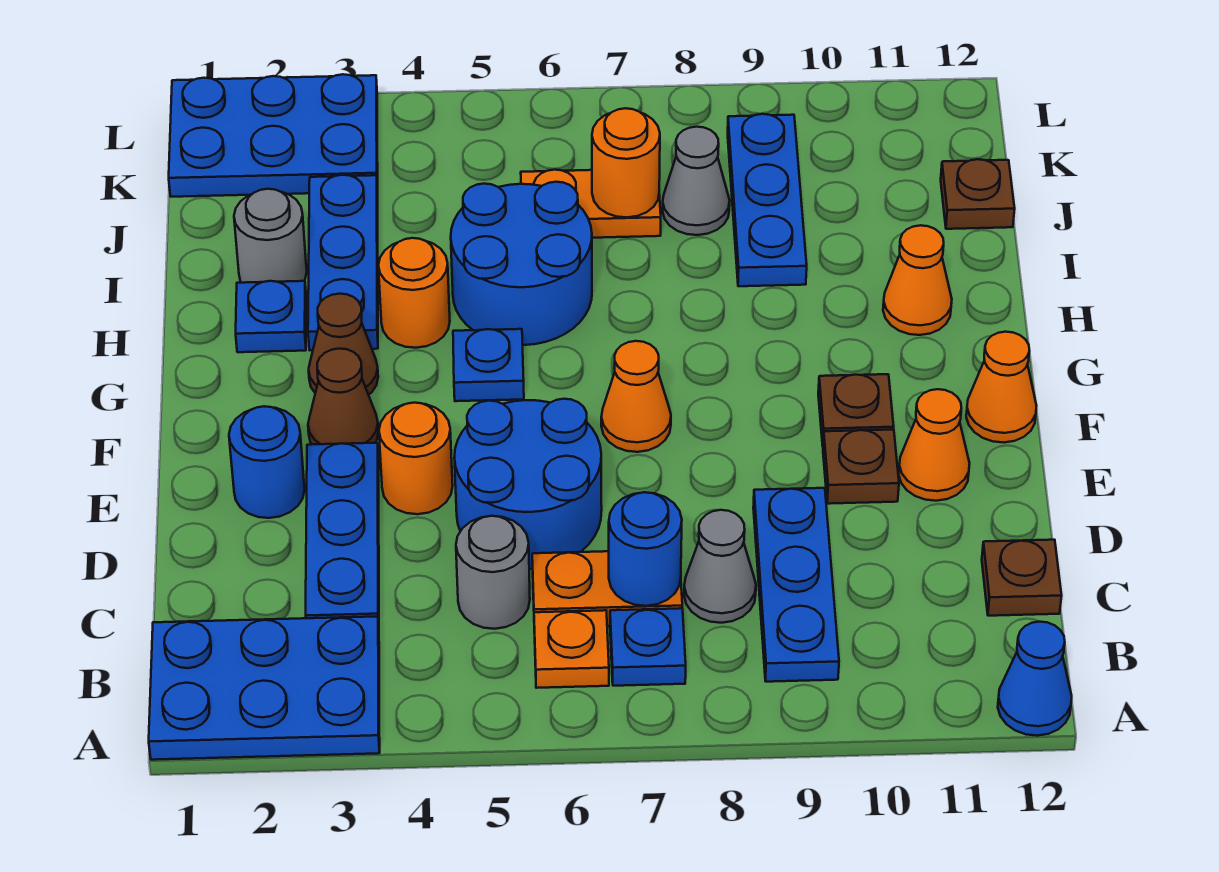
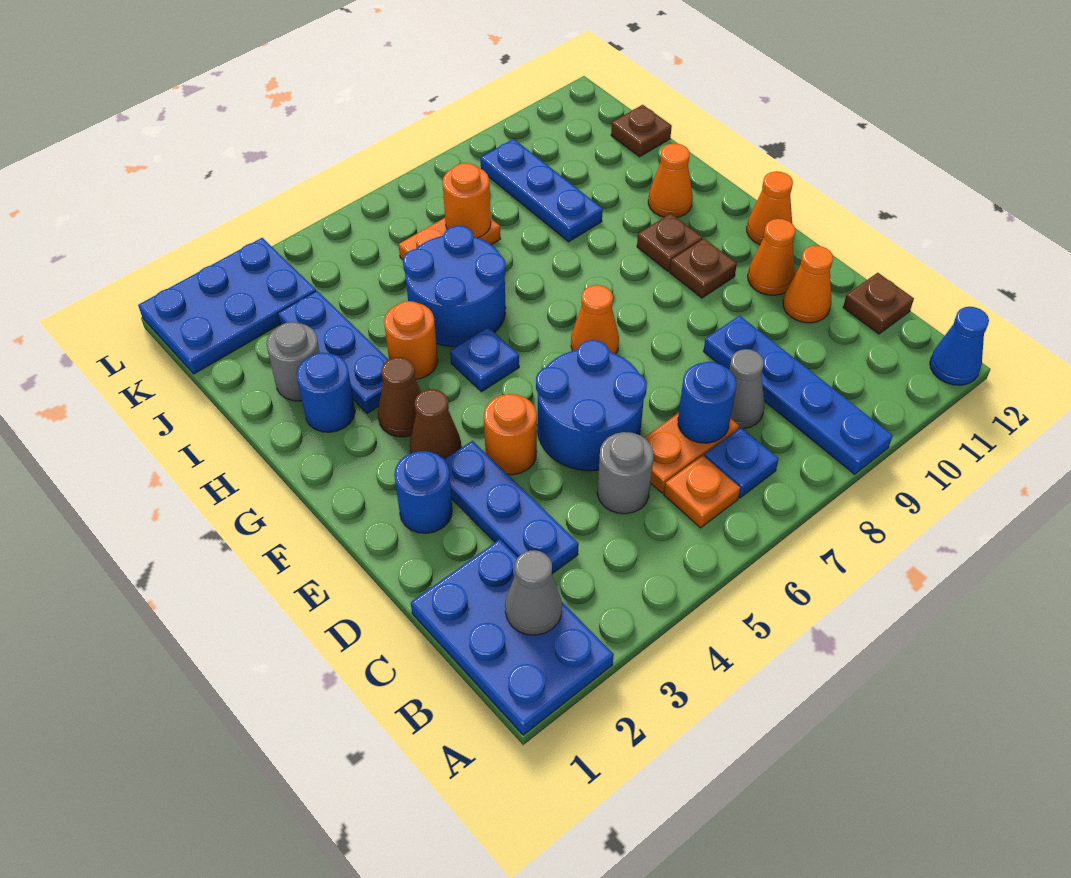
blue plate A1:B3 level 1 -> blue plate A1:C2 level 1
blue plate B9:D9 level 1 -> blue plate A9:D9 level 1
none -> orange cone D11 level 1
brown plate E10 level 1 -> brown plate G10 level 1
blue plate H2 level 1 -> blue round brick H2 level 1
grey cone J8 level 1 -> grey cone B2 level 2

